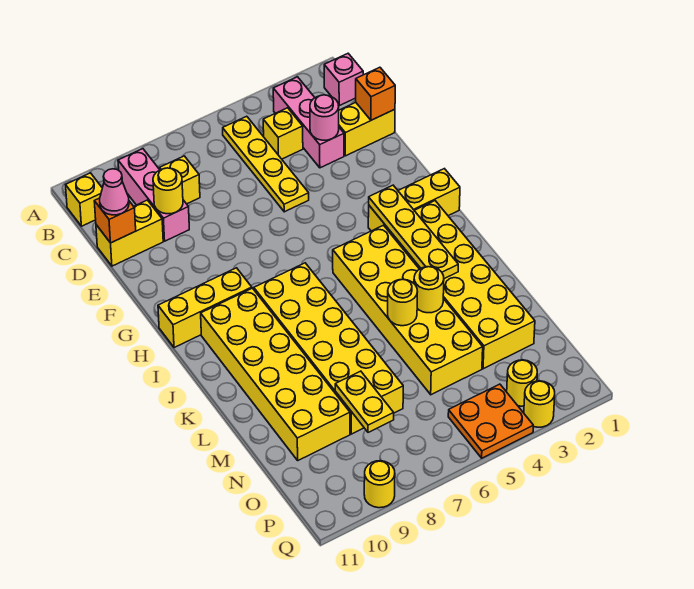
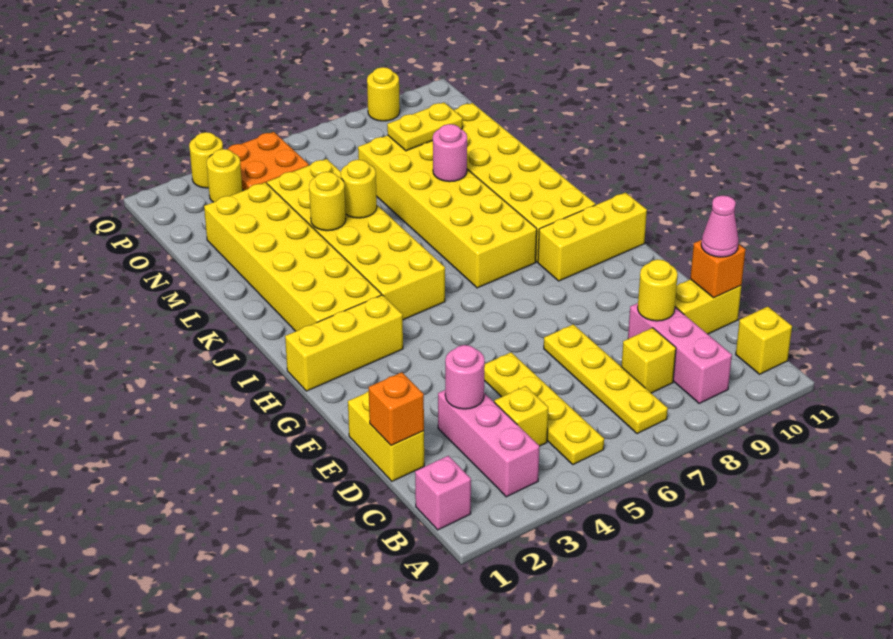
yellow brick D1:D2 level 1 -> yellow brick D1:E1 level 1
yellow plate H3:K3 level 2 -> yellow plate B7:E7 level 1
none -> pink round brick L8 level 2
yellow plate N8:O8 level 2 -> yellow plate N8:N9 level 2

